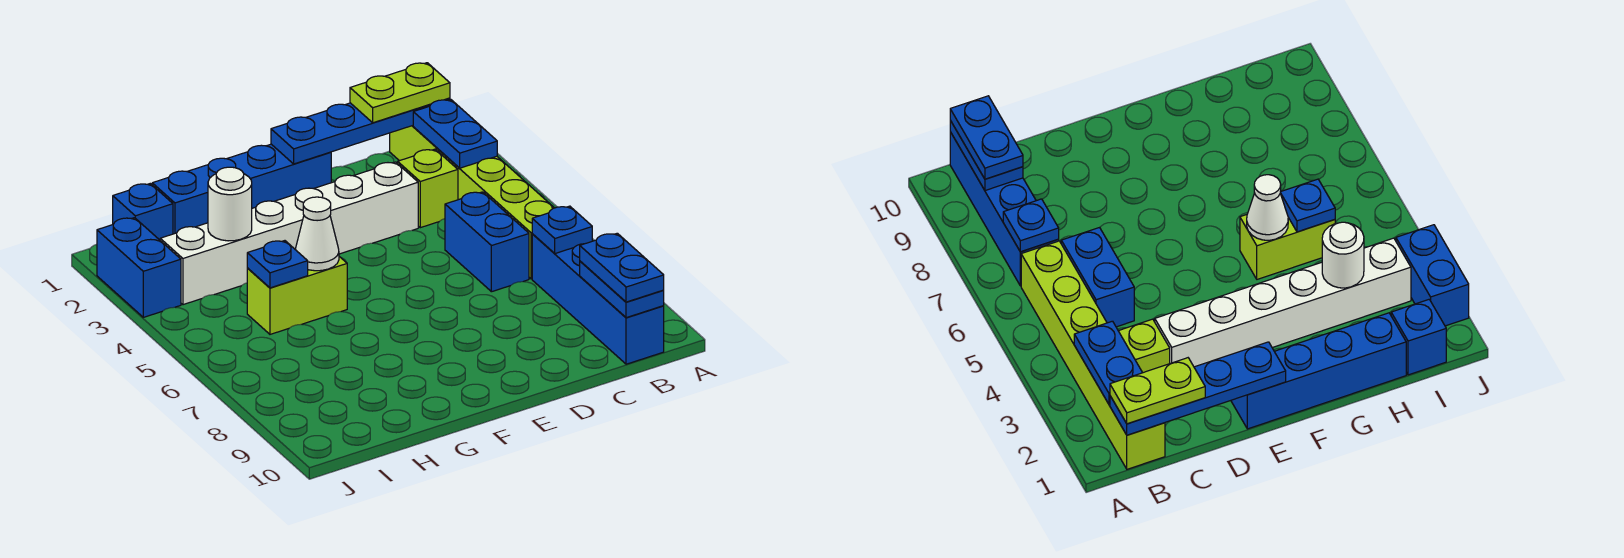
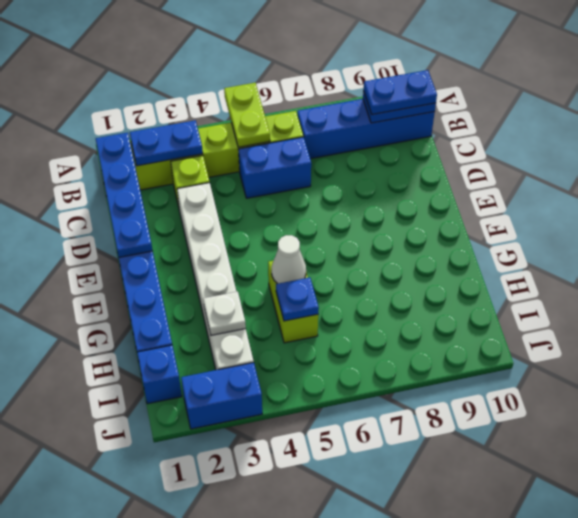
lime plate B1:C1 level 3 -> lime plate A5:B5 level 2
blue plate B7 level 2 -> none
white round brick H3 level 2 -> white plate H3 level 2

